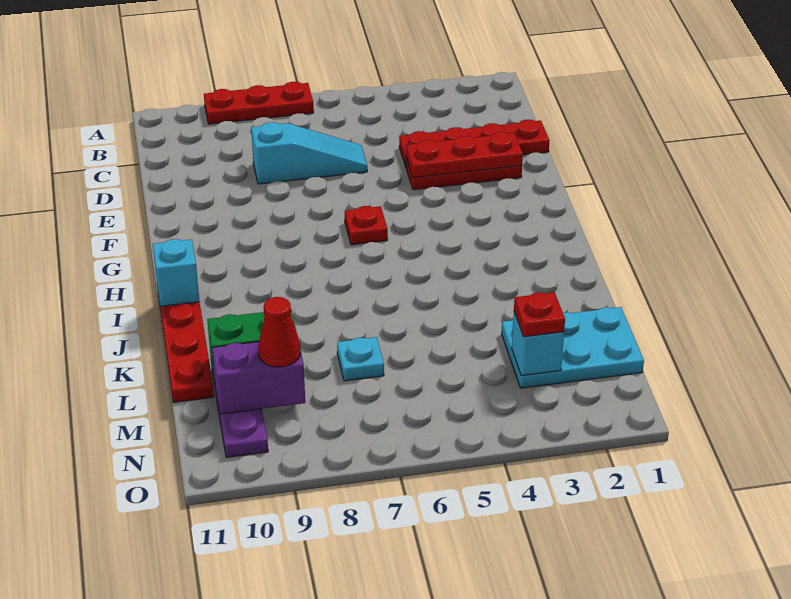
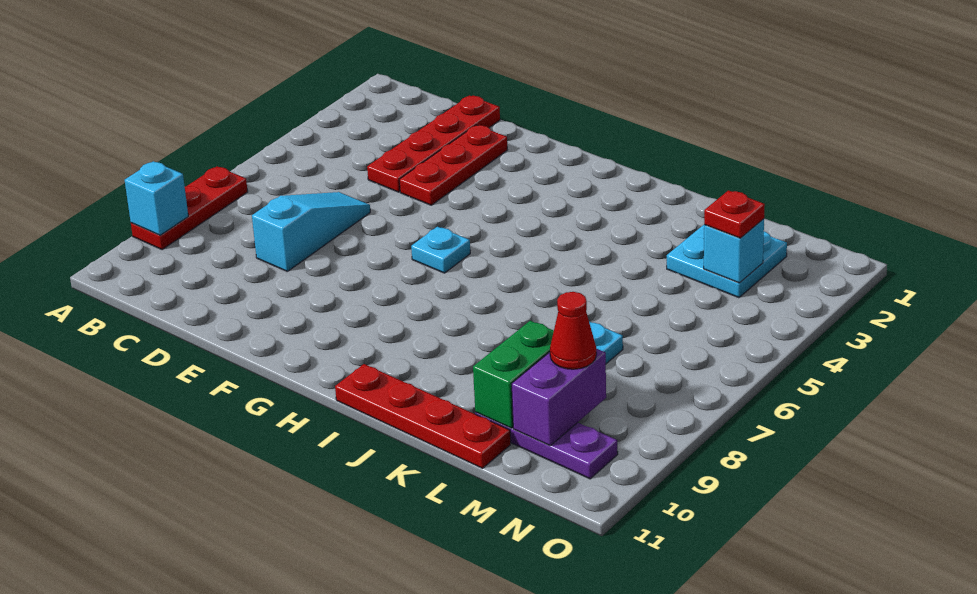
red plate E2:E4 level 2 -> none
red plate G6 level 1 -> cyan plate G6 level 1
cyan brick I11 level 2 -> cyan brick A9 level 2
cyan plate L1:M3 level 1 -> cyan plate L2:M3 level 1

